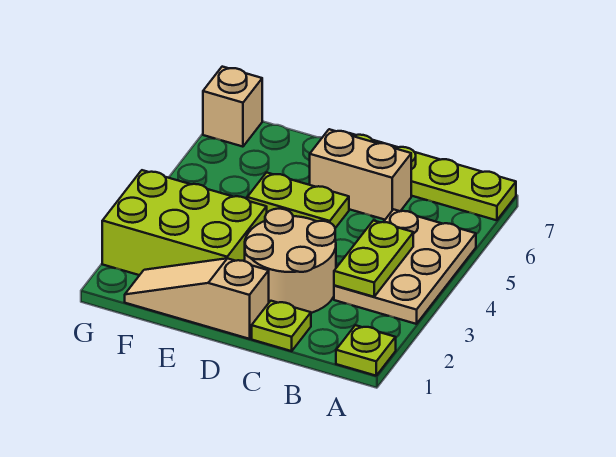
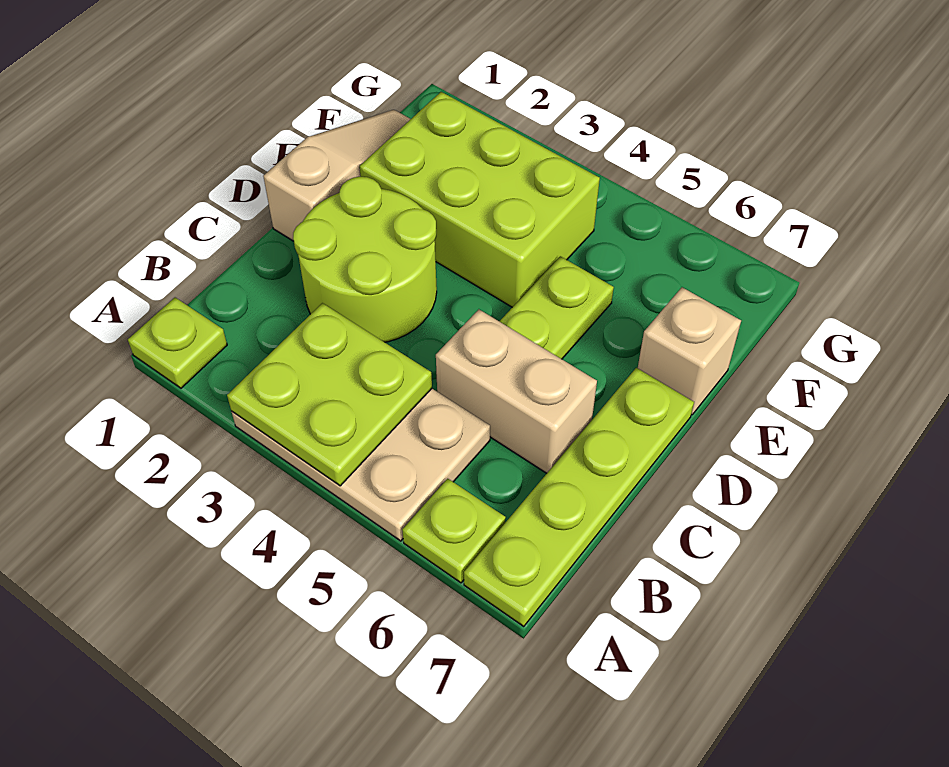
lime plate B3:B4 level 2 -> lime plate A3:B4 level 2
lime plate C1 level 1 -> lime plate A6 level 1
tan round brick C2:D3 level 1 -> lime round brick C2:D3 level 1
tan brick C6:D6 level 1 -> tan brick C5:C6 level 1
lime brick E2:G3 level 1 -> lime brick E2:F4 level 1
tan brick G7 level 1 -> tan brick E7 level 1

